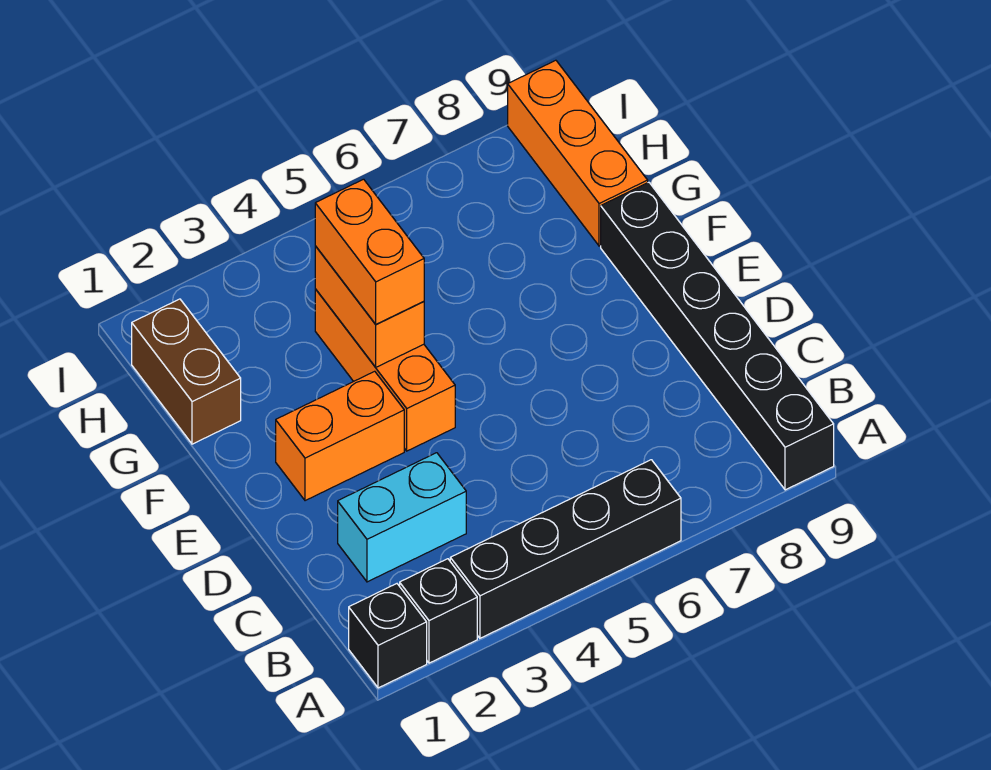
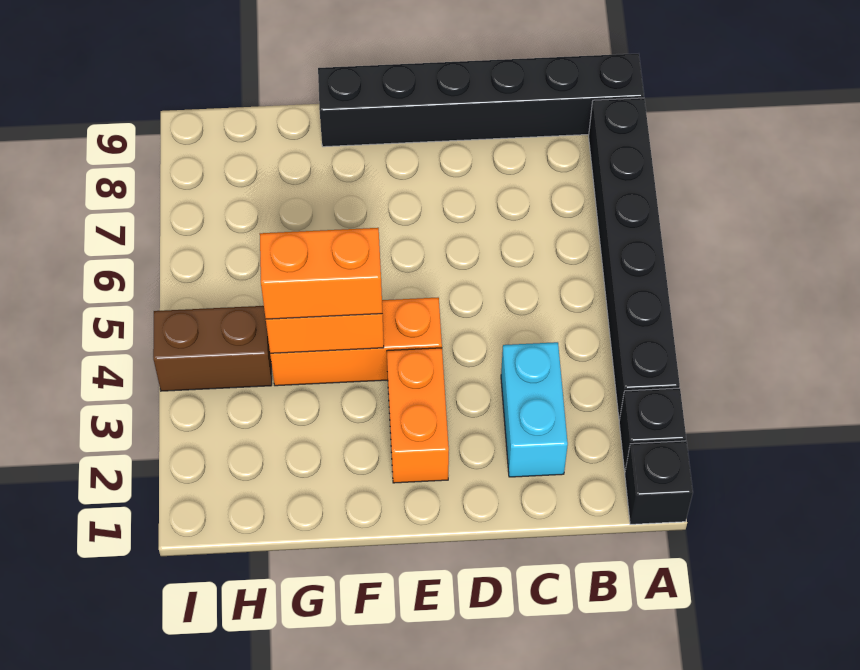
black brick A3:A6 level 1 -> black brick A3:A8 level 1
brown brick G1:H1 level 1 -> brown brick H4:I4 level 1
orange brick G9:I9 level 1 -> none

